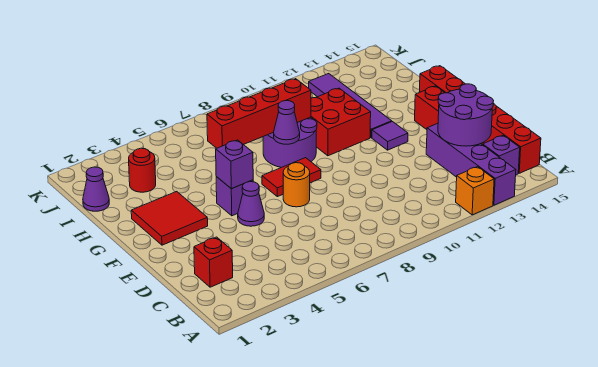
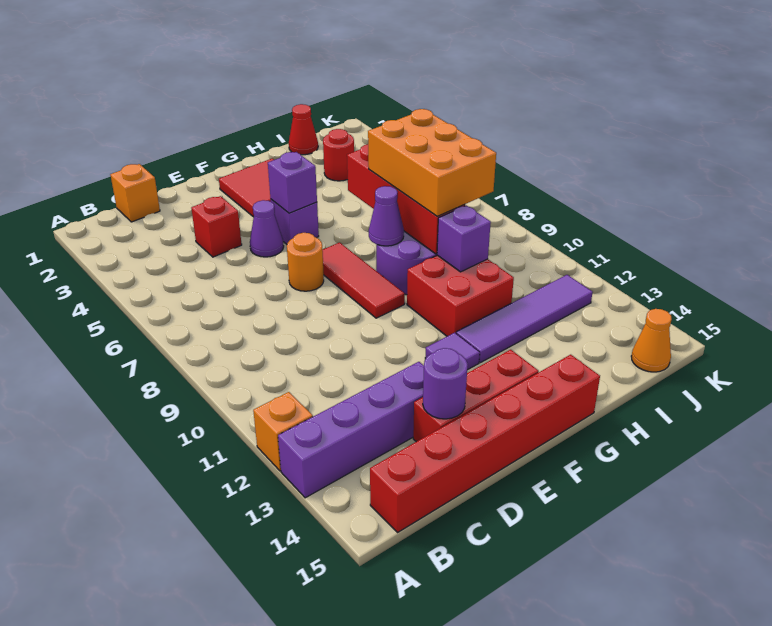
purple brick B14 level 1 -> purple brick H10 level 2
none -> orange brick C1 level 1
red brick C2 level 1 -> red brick D4 level 1
purple round brick C13:D14 level 2 -> purple round brick D14 level 2
red tile F7:F8 level 1 -> red tile F7:F9 level 1
none -> orange brick H7:I9 level 3
purple cone I1 level 1 -> red cone I1 level 1
none -> orange cone J15 level 1

